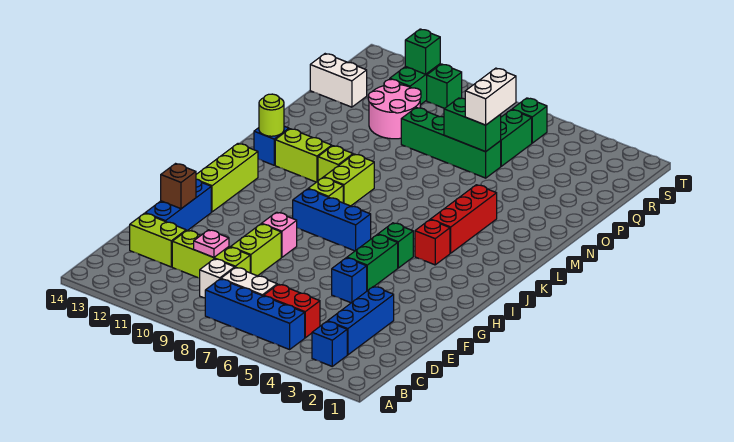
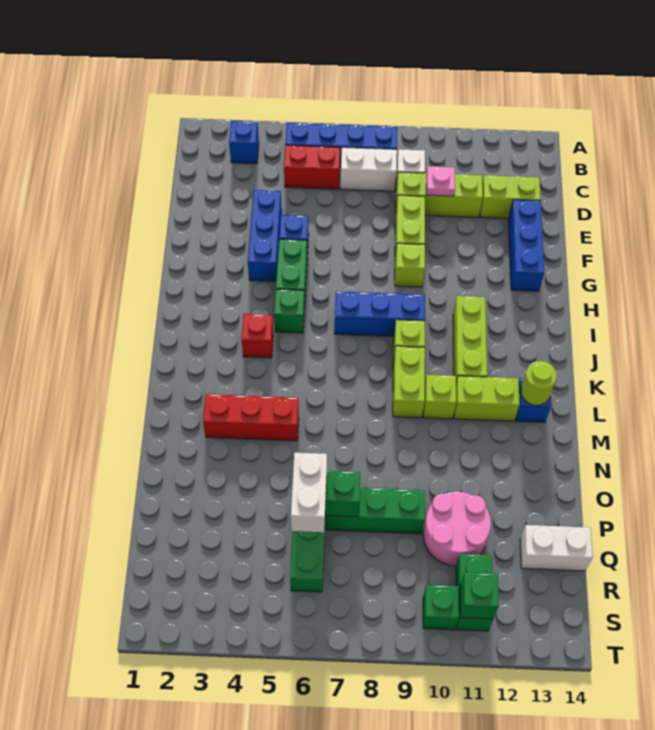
blue brick C3:E3 level 1 -> blue brick E4:G4 level 1
brown brick F13 level 2 -> none
pink brick G9 level 1 -> lime brick G9 level 1
lime brick H13:J13 level 1 -> lime brick I11:K11 level 1
red brick K4:M4 level 1 -> red brick M3:M5 level 1
green brick S6 level 1 -> none

